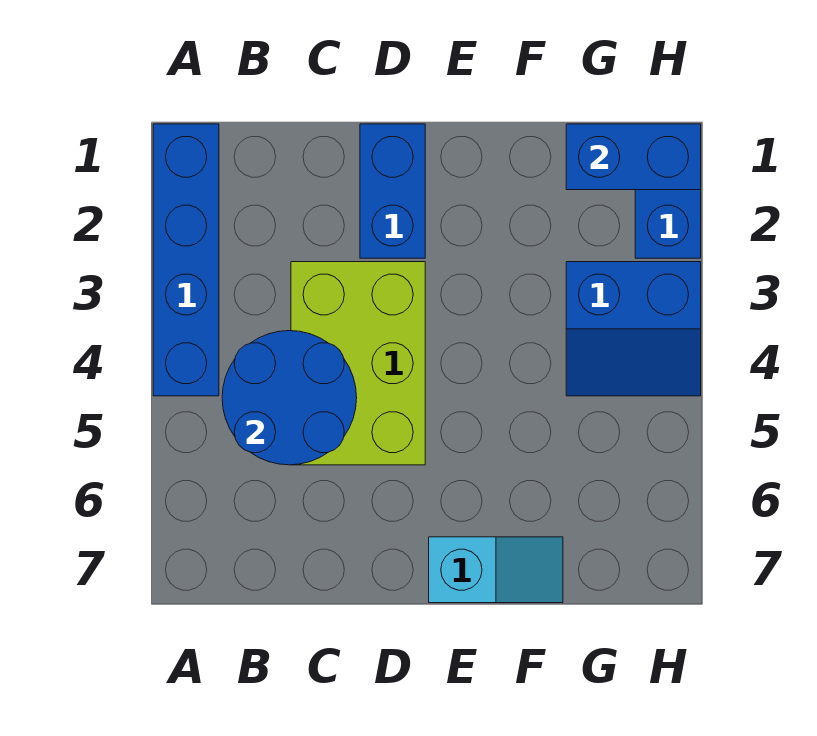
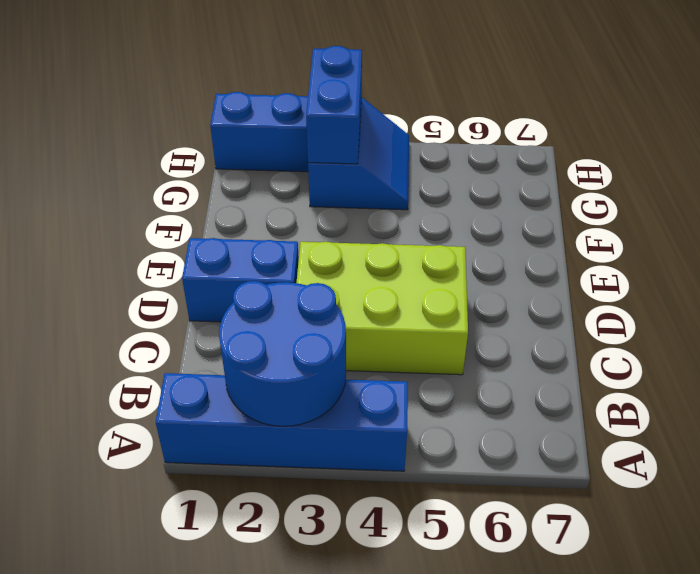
blue round brick B4:C5 level 2 -> blue round brick A2:B3 level 2
cyan slope E7:F7 level 1 top E -> none
blue brick G1:H1 level 2 -> blue brick G3:H3 level 2

